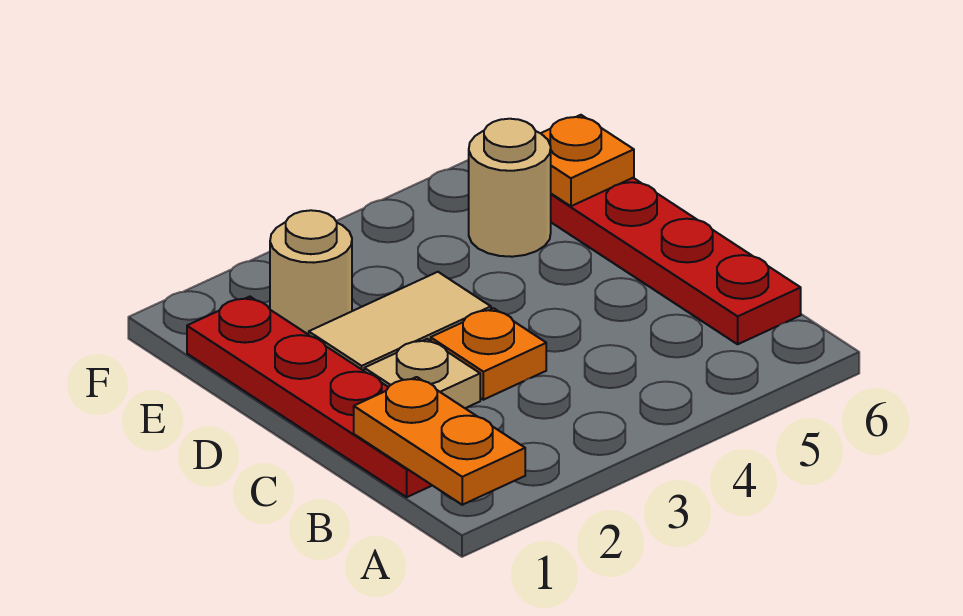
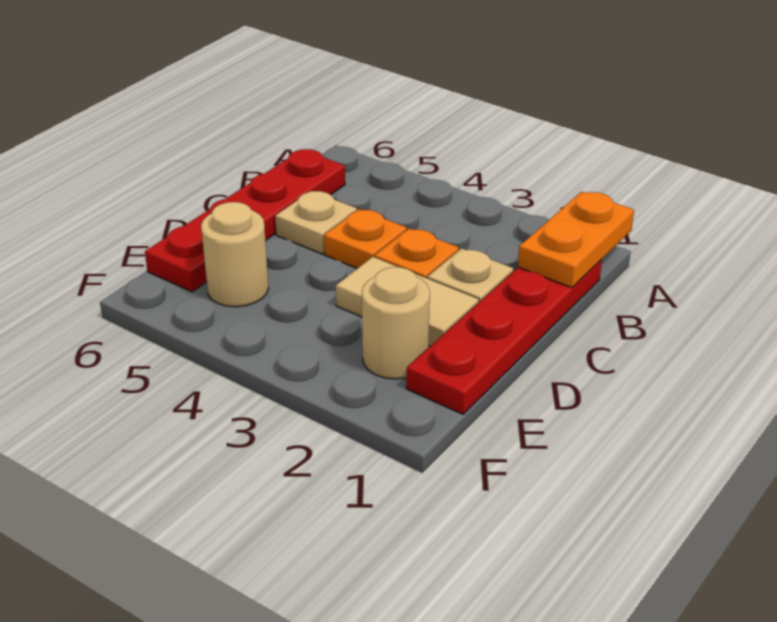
none -> tan plate C5 level 1
orange plate E6 level 2 -> orange plate C4 level 1

